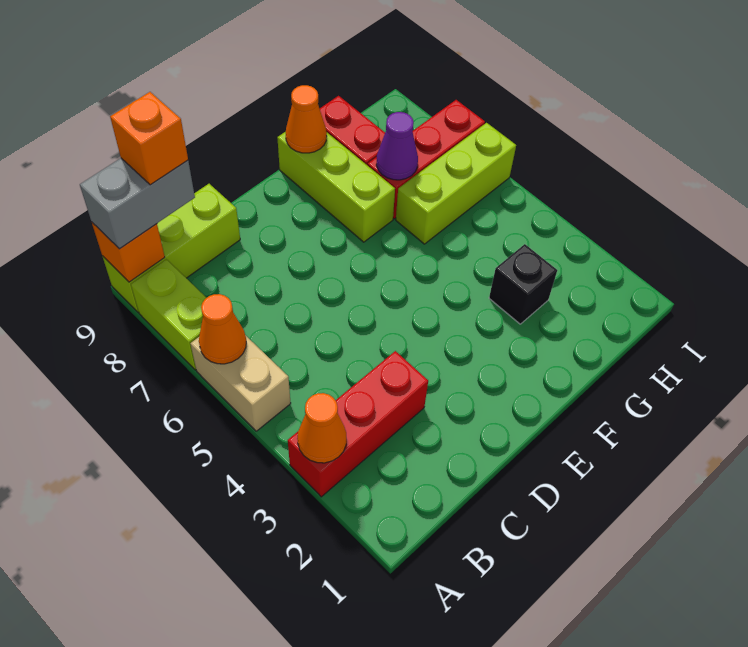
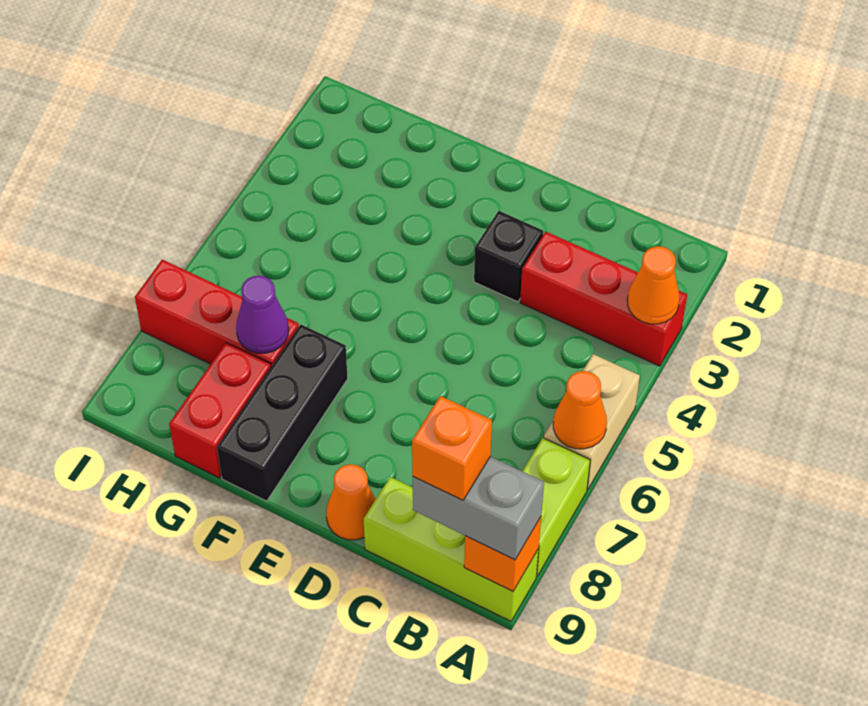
lime brick F7:F9 level 1 -> black brick F7:F9 level 1
orange cone F9 level 2 -> orange cone D9 level 1
black brick G3 level 1 -> black brick D3 level 1
lime brick G6:I6 level 1 -> none

